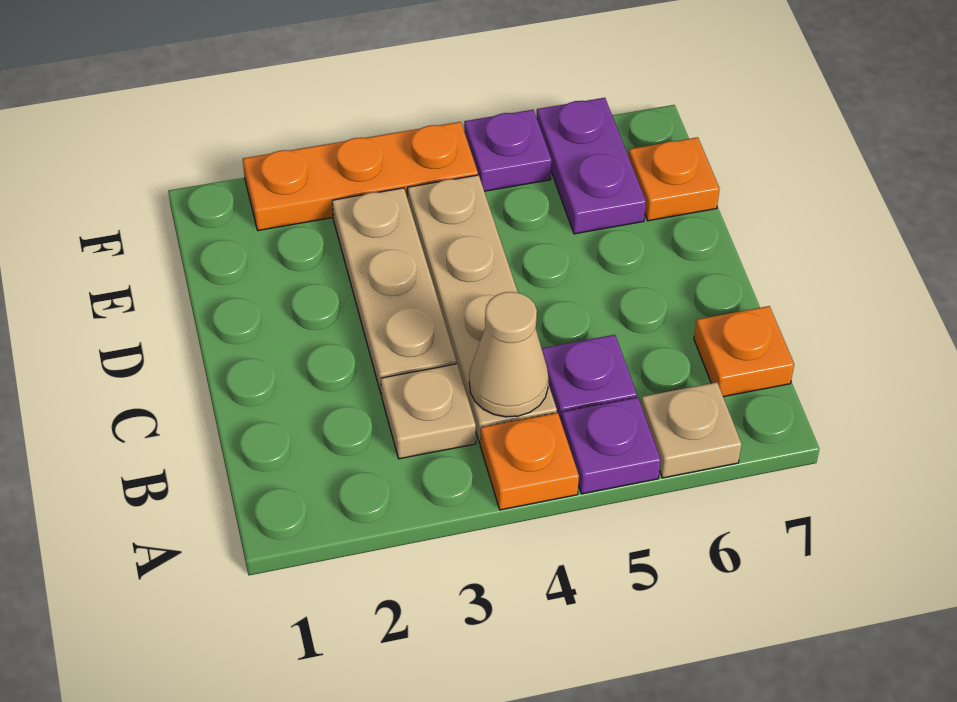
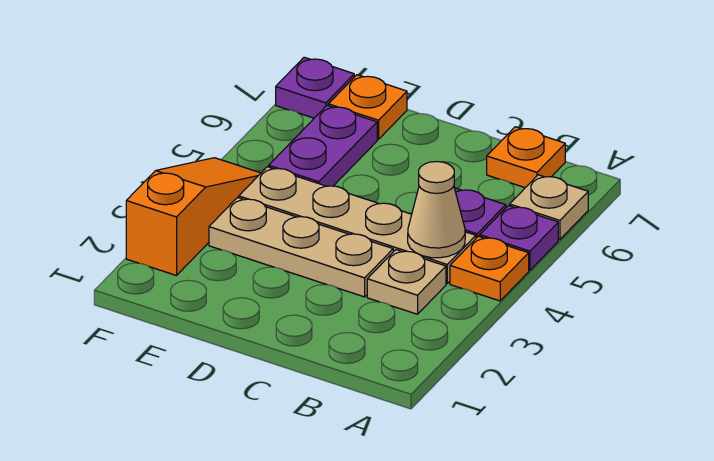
purple plate E6:F6 level 1 -> purple plate E5:E6 level 1
orange plate F2:F4 level 1 -> orange slope F2:F4 level 1 top 2
purple plate F5 level 1 -> purple plate F7 level 1

